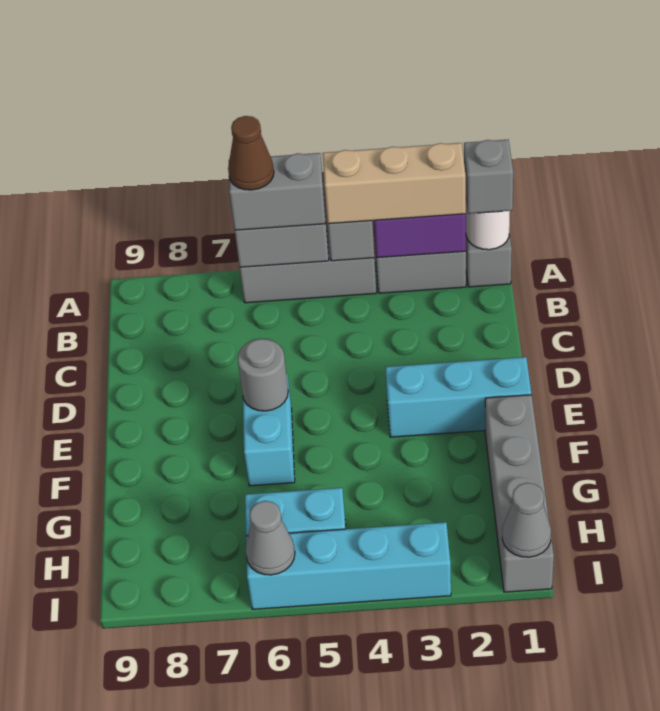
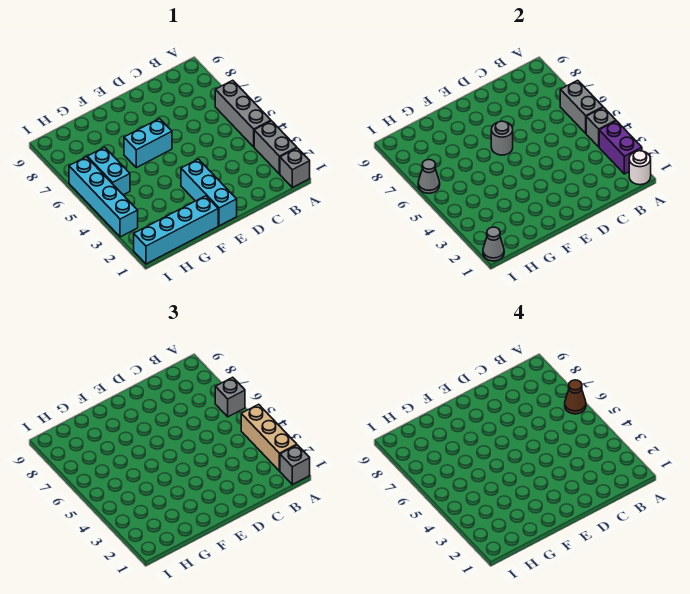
grey brick A5:A6 level 3 -> grey brick A6 level 3
grey brick F1:I1 level 1 -> cyan brick F1:I1 level 1

